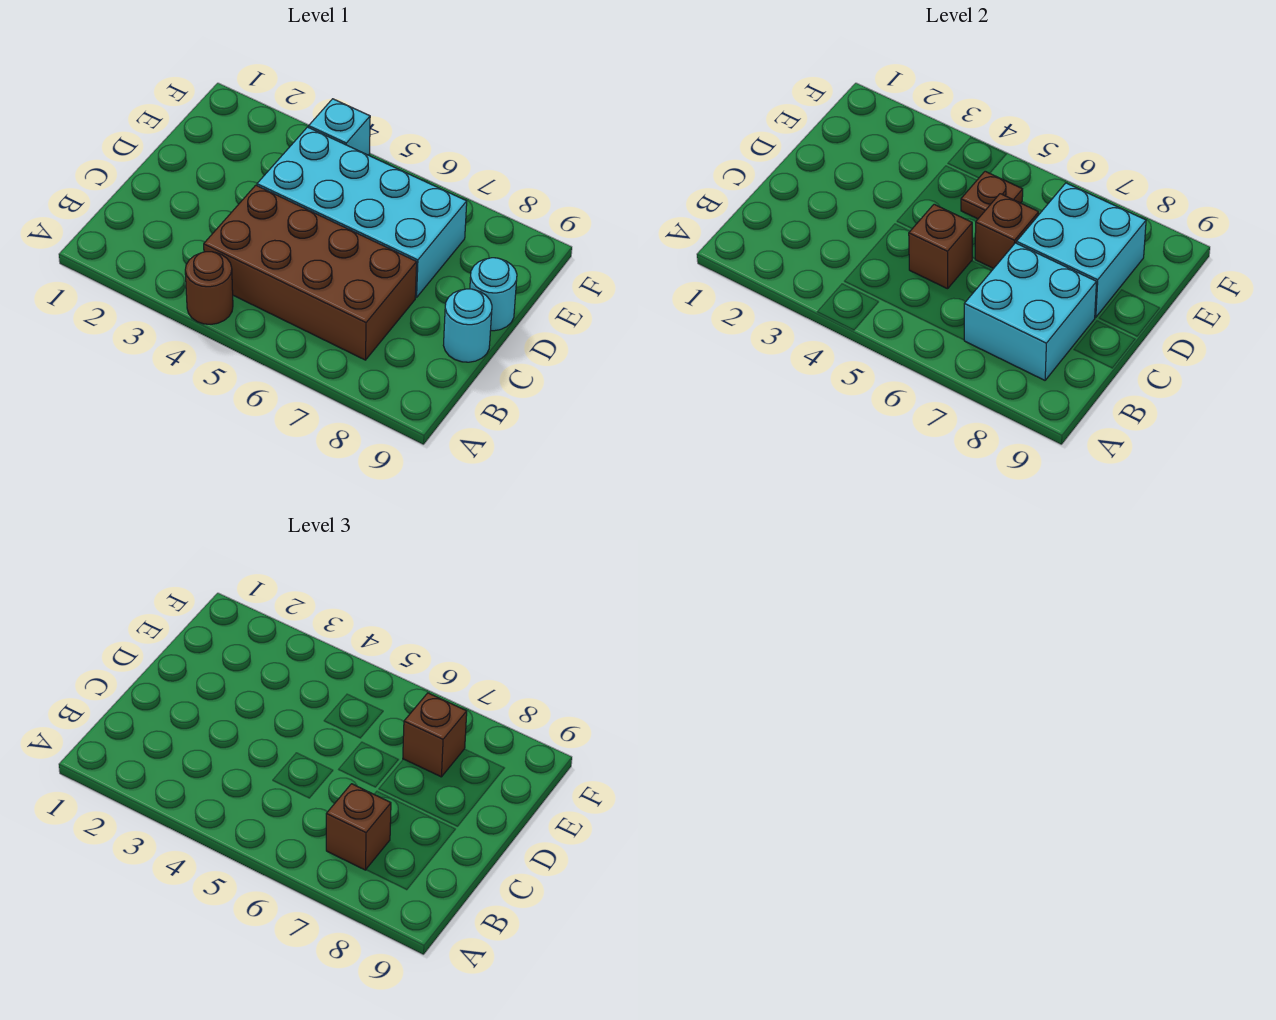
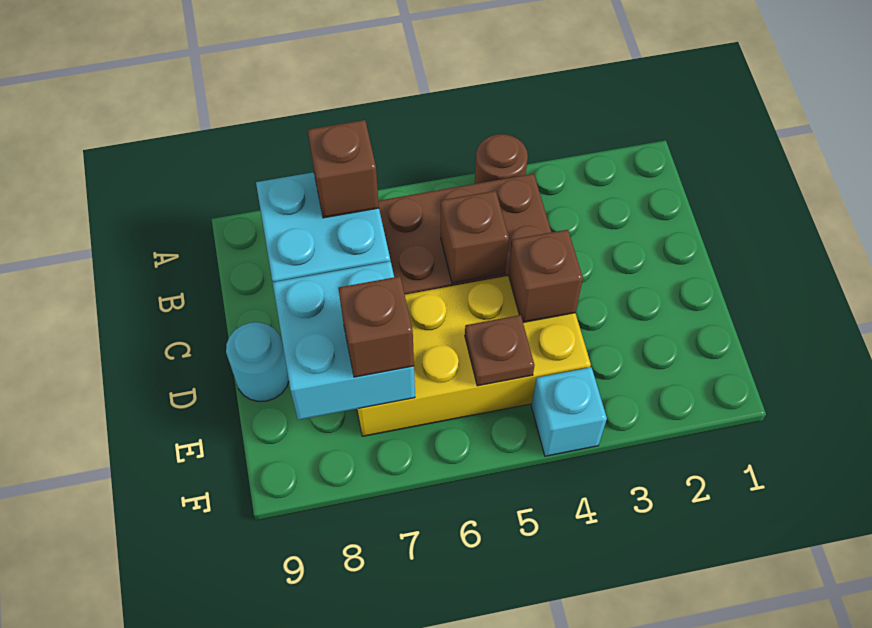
cyan round brick C9 level 1 -> none
cyan brick D4:E7 level 1 -> yellow brick D4:E7 level 1
brown brick D6 level 2 -> brown brick D4 level 2

